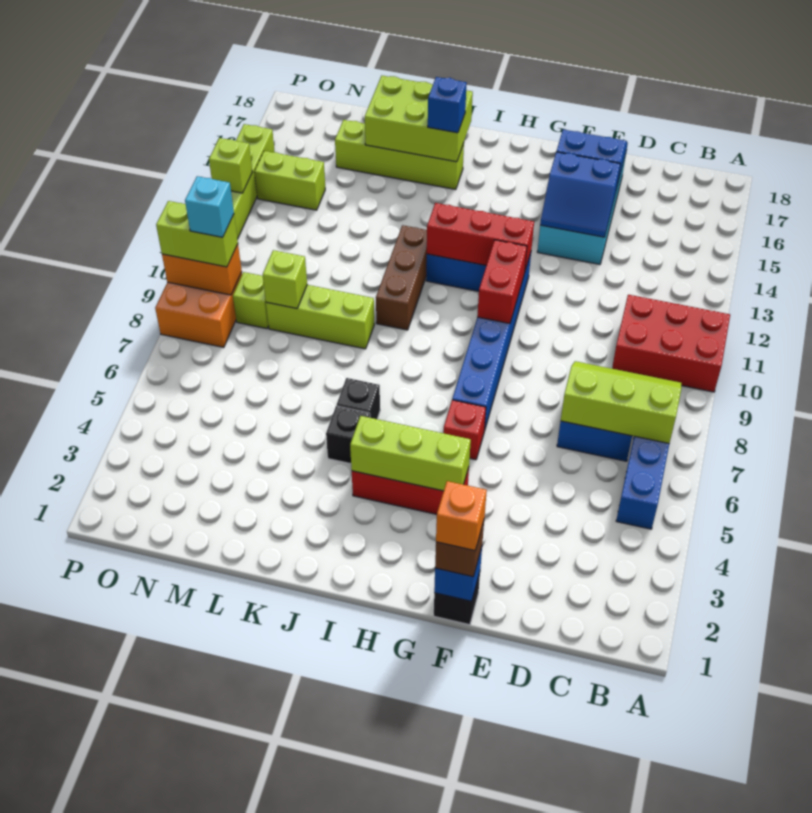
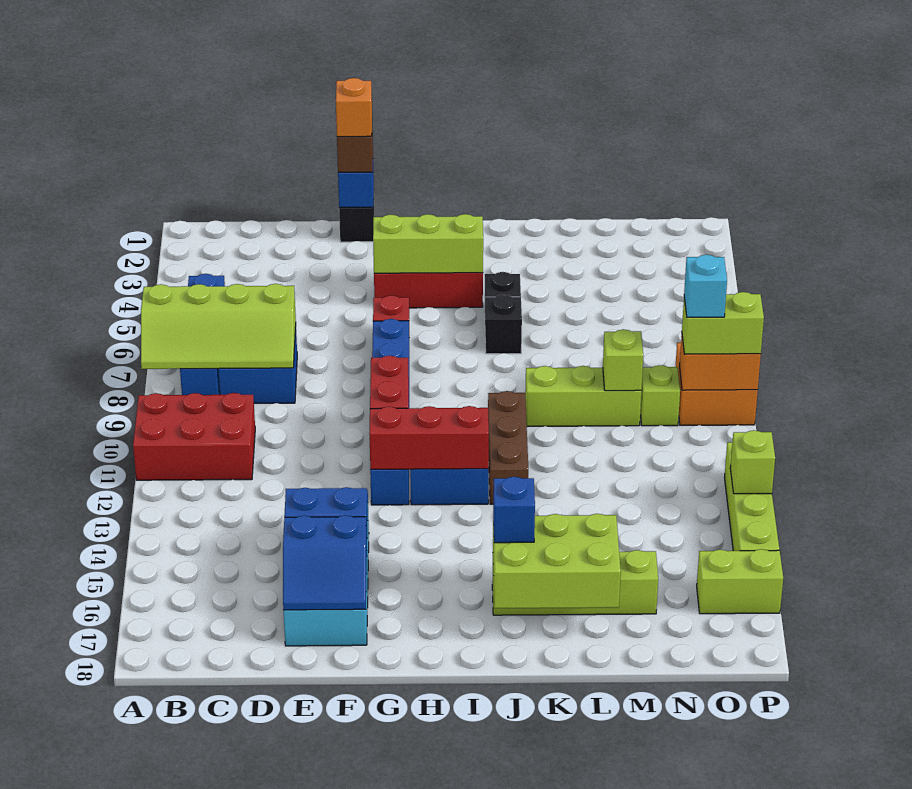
lime slope B7:D8 level 2 top 7 -> lime slope A7:D8 level 2 top 7
lime brick N14:O14 level 1 -> lime brick O16:P16 level 1

